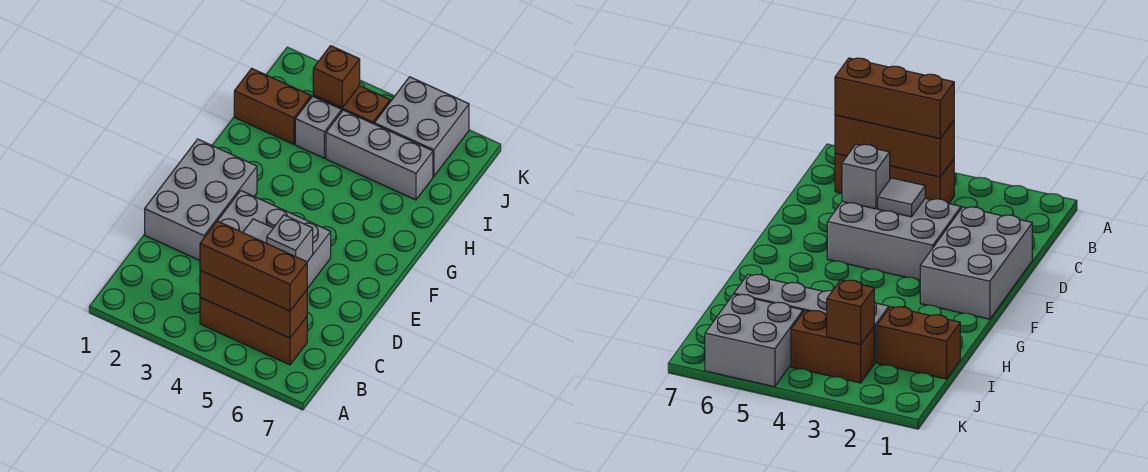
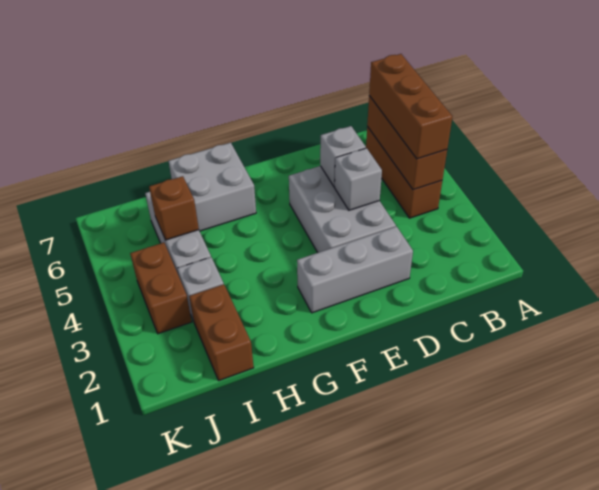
grey brick D1:F2 level 1 -> grey brick D2:F2 level 1
grey tile D4 level 2 -> grey brick D4 level 2
brown brick J3 level 2 -> brown brick I5 level 2
grey brick J5:K6 level 1 -> grey brick G6:H7 level 1

